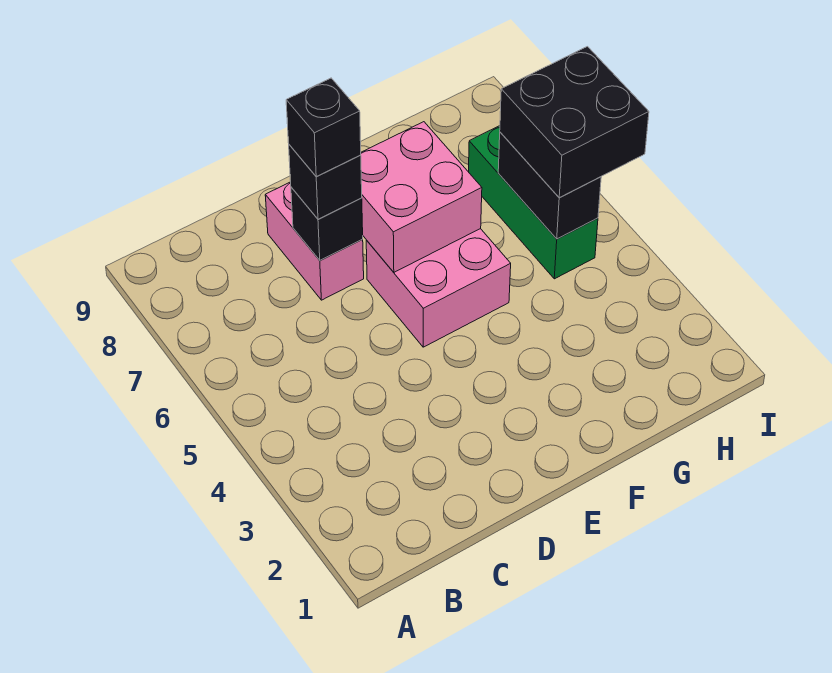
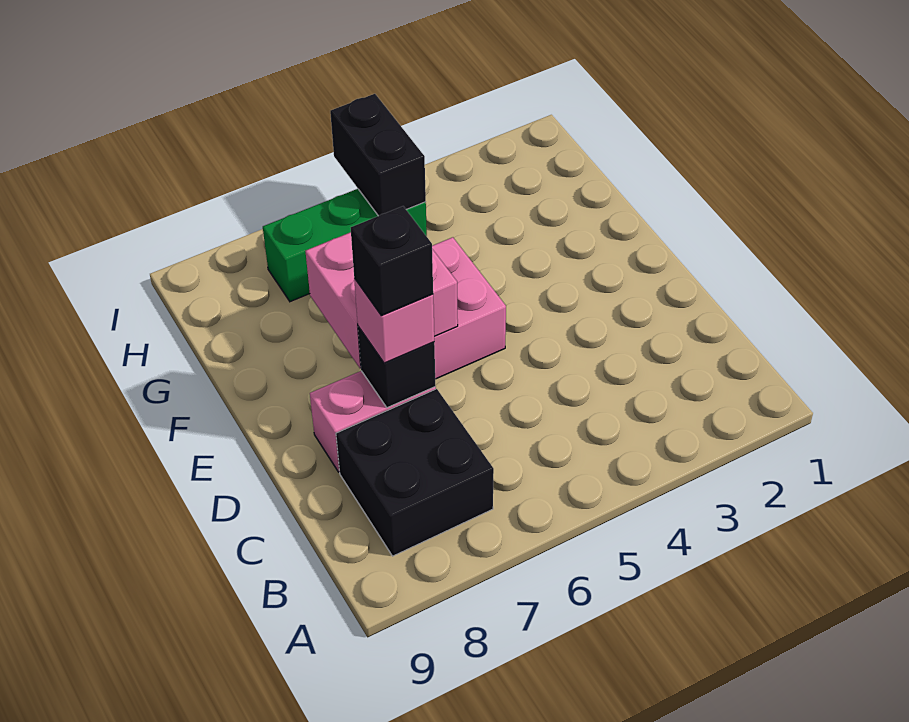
black brick D7 level 3 -> pink brick D7 level 3
black brick H5:H6 level 2 -> black brick H5:I5 level 2
black brick H5:I6 level 3 -> black brick B7:C8 level 1

